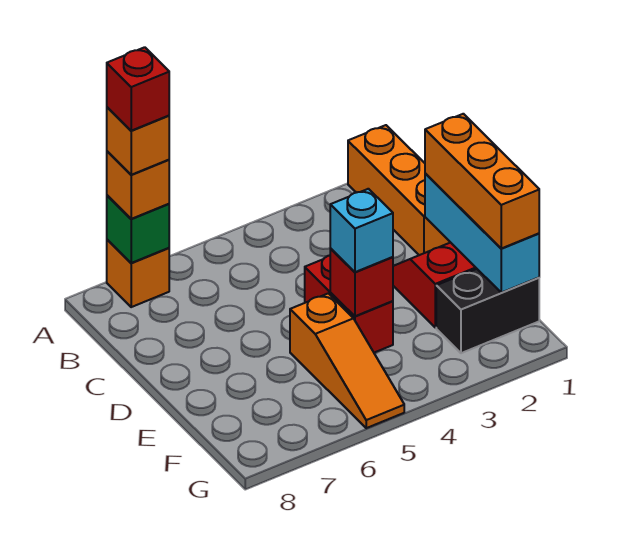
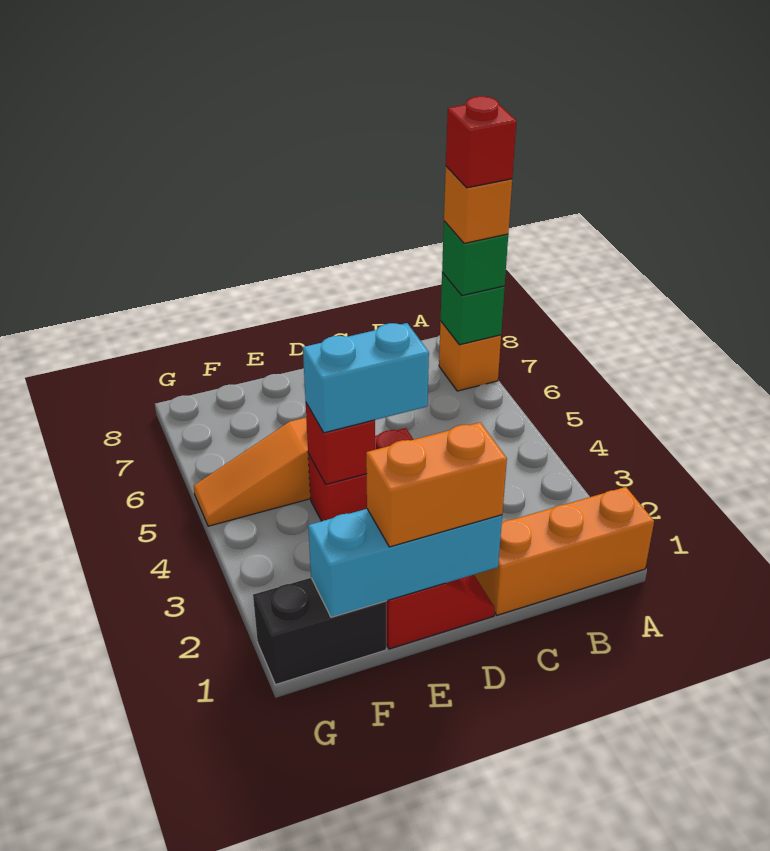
orange brick A7 level 3 -> green brick A7 level 3
orange brick D1:F1 level 3 -> orange brick D1:E1 level 3
cyan brick E4 level 3 -> cyan brick D4:E4 level 3
black brick F1:F2 level 1 -> black brick F1:G1 level 1

